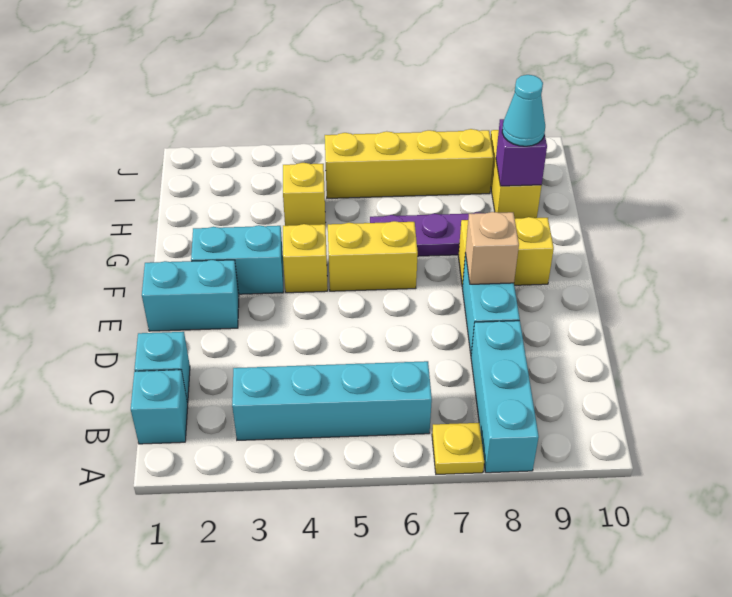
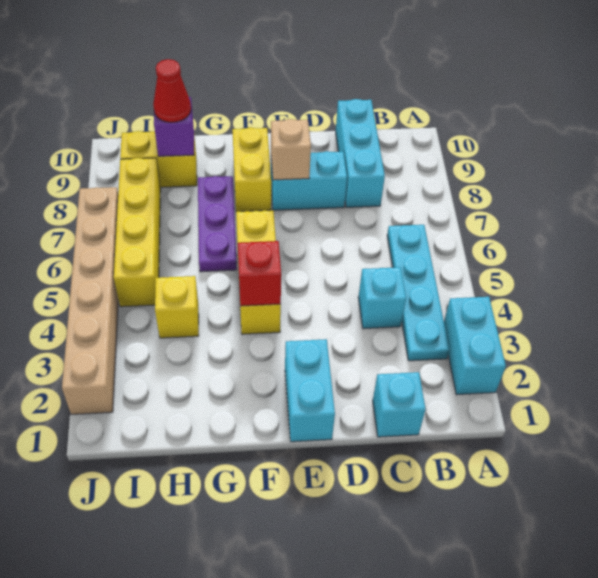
yellow plate A7 level 1 -> none
cyan brick A8:C8 level 1 -> cyan brick C8:C10 level 1
cyan brick B1 level 1 -> cyan brick C4 level 1
cyan brick B3:B6 level 1 -> cyan plate B3:B6 level 1
cyan brick F2:F3 level 1 -> cyan brick A2:A3 level 1
none -> red brick F4 level 2
cyan cone H9 level 3 -> red cone H9 level 3
none -> tan brick J2:J7 level 1

